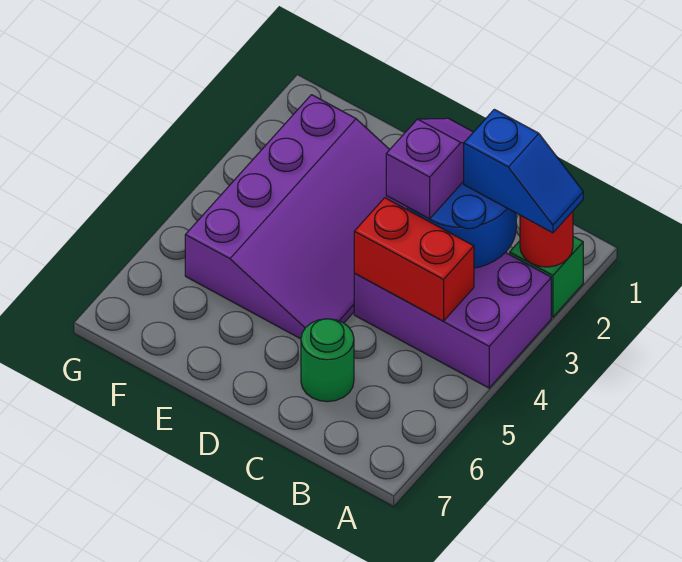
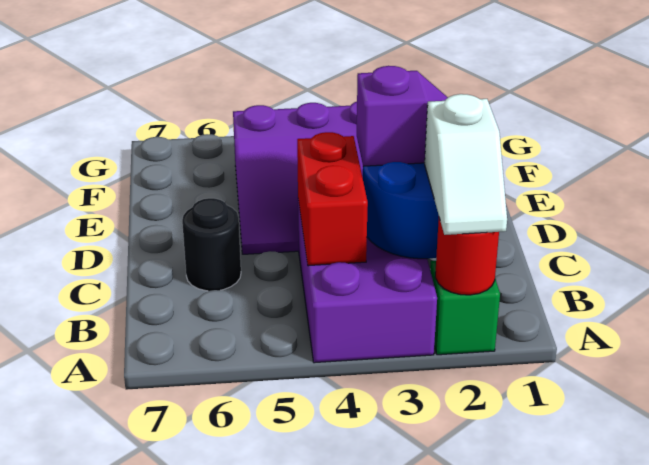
blue slope A2:B2 level 3 top B -> white slope A2:B2 level 3 top B
green round brick C6 level 1 -> black round brick C6 level 1

